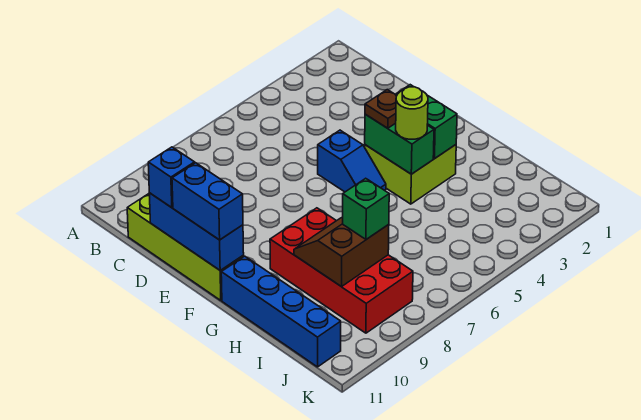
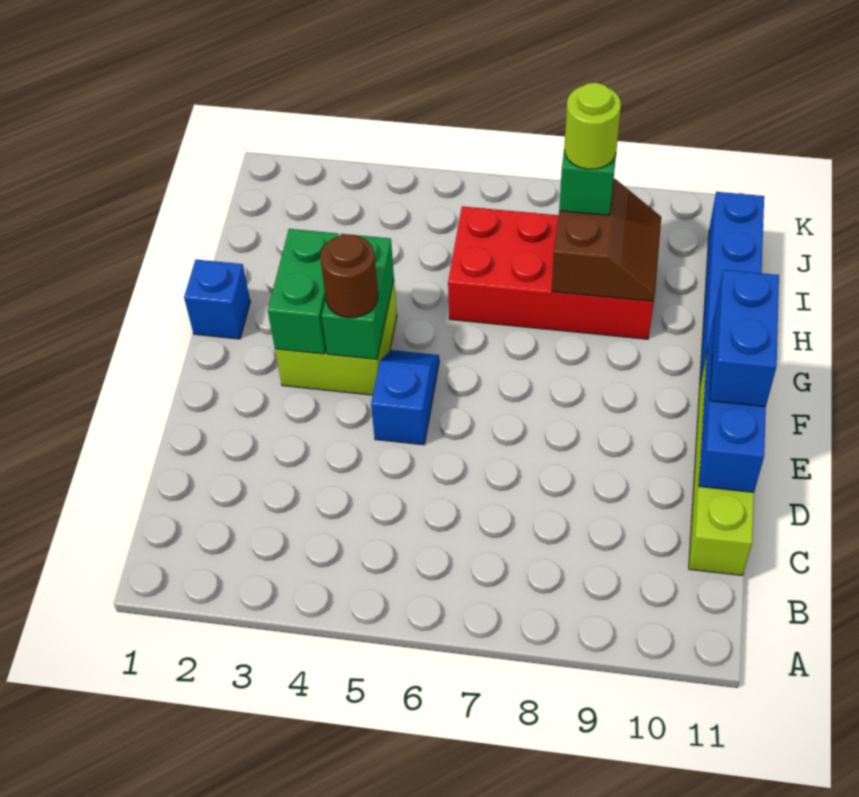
blue brick D11 level 3 -> blue brick G1 level 1
brown plate F4 level 3 -> brown round brick F4 level 3
lime round brick G4 level 3 -> lime round brick I8 level 4
red brick G8:J9 level 1 -> red brick H6:I9 level 1
brown slope H8:I9 level 2 top I -> brown slope H8:I9 level 2 top 8

